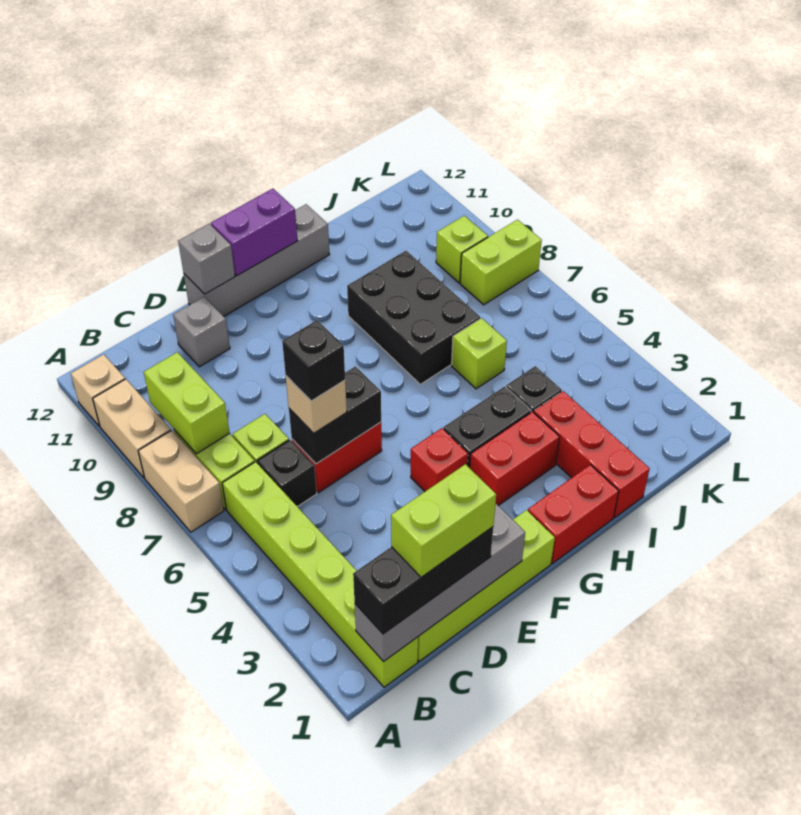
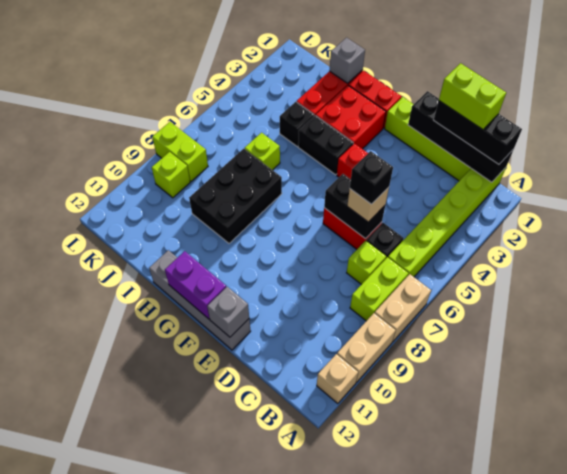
grey brick B1:E1 level 2 -> black brick B1:E1 level 2
lime brick B8:B9 level 2 -> none
grey brick D11 level 1 -> grey brick I1 level 2
red brick G3:H3 level 1 -> red brick G2:H3 level 1

